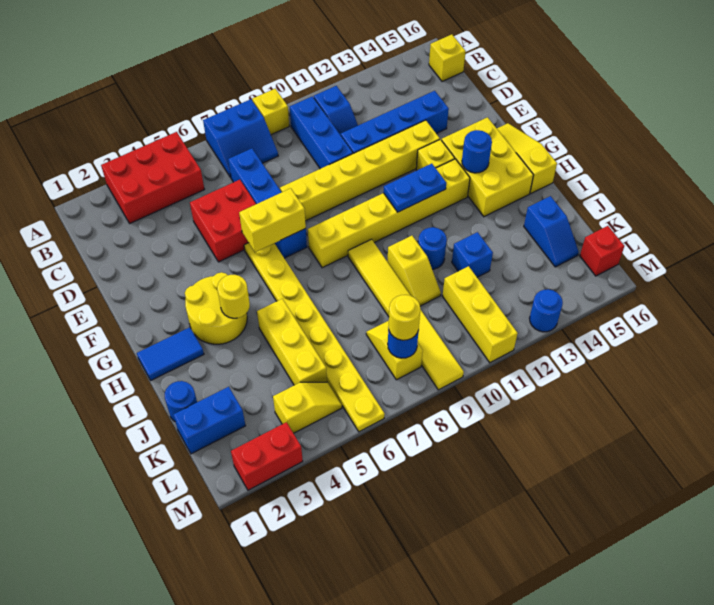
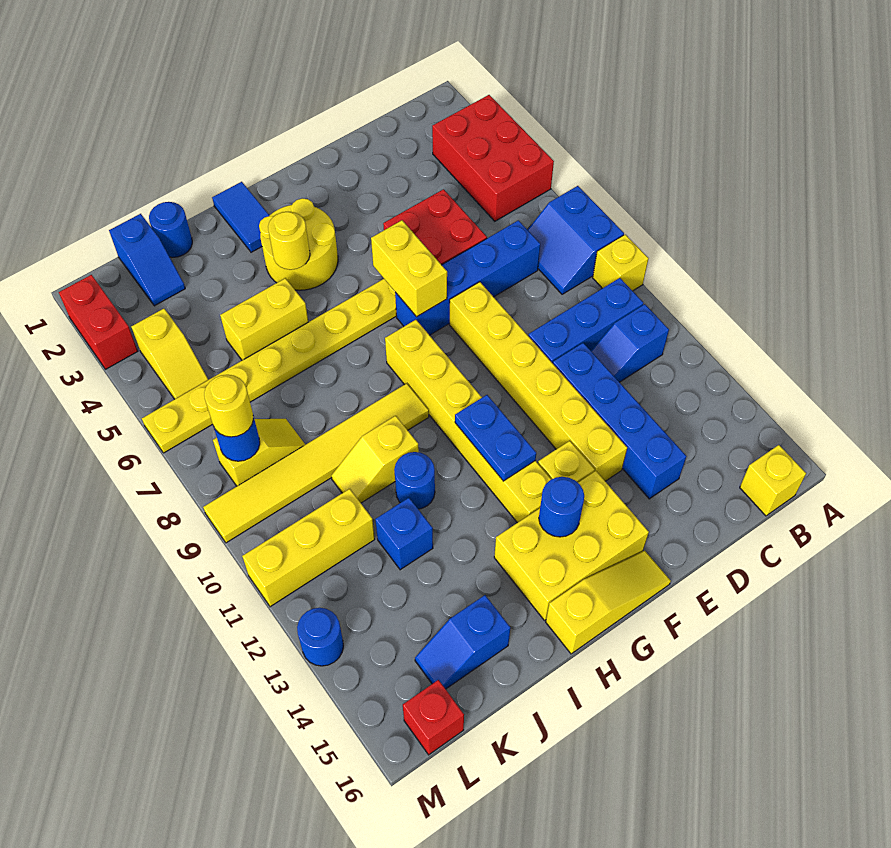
yellow brick I5:K5 level 1 -> yellow brick I5:J5 level 1
blue brick K1:K2 level 1 -> blue slope K1:K2 level 1 top 1

